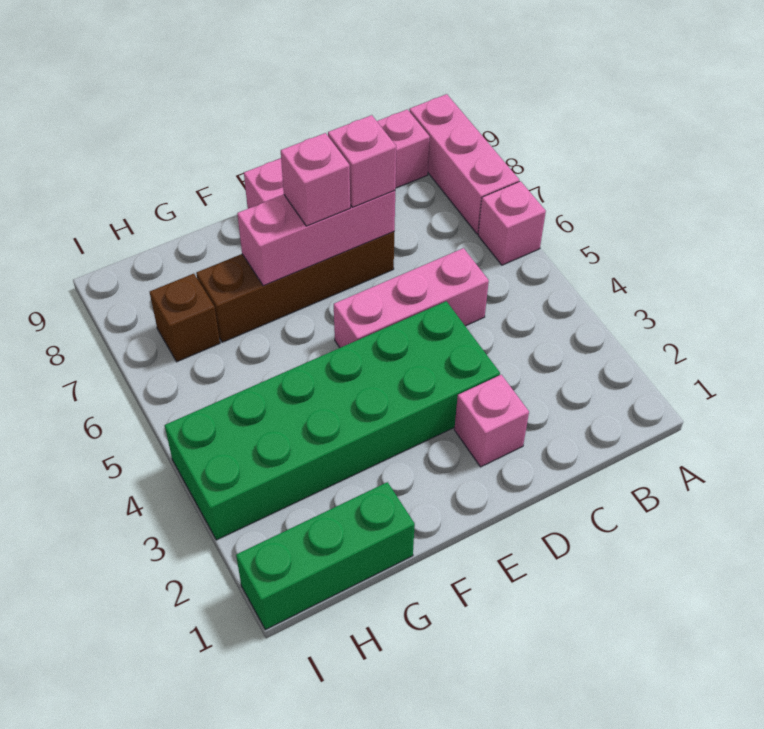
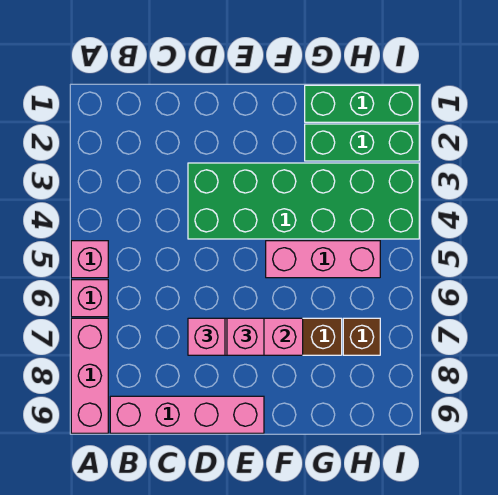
pink brick C5:E5 level 1 -> pink brick F5:H5 level 1
pink brick D2 level 1 -> pink brick A5 level 1
none -> green brick G2:I2 level 1

